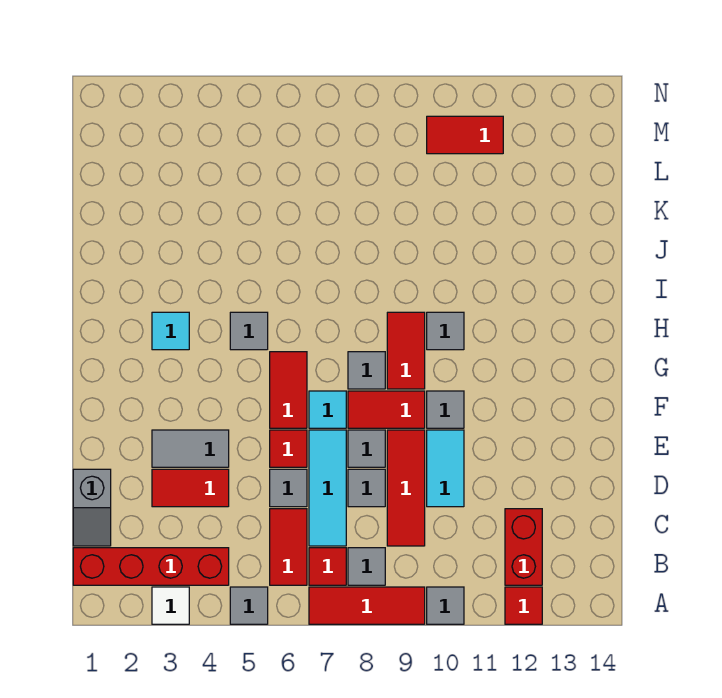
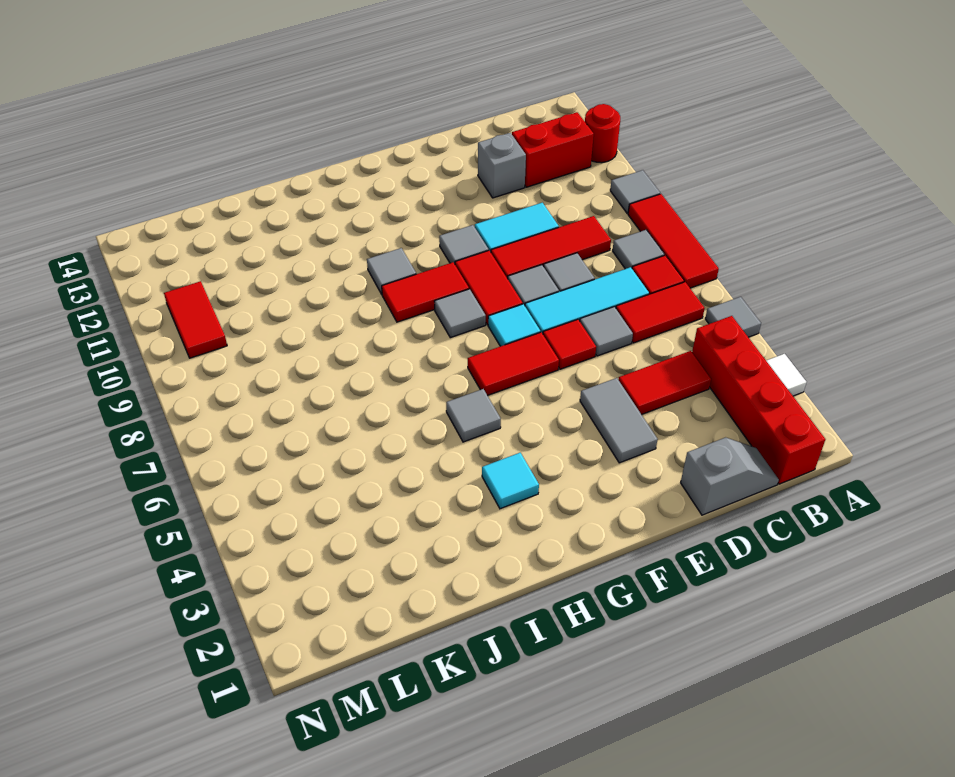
red tile A12 level 1 -> red round brick A12 level 1
red tile D3:D4 level 1 -> red tile C4:D4 level 1
none -> grey brick D12 level 1

